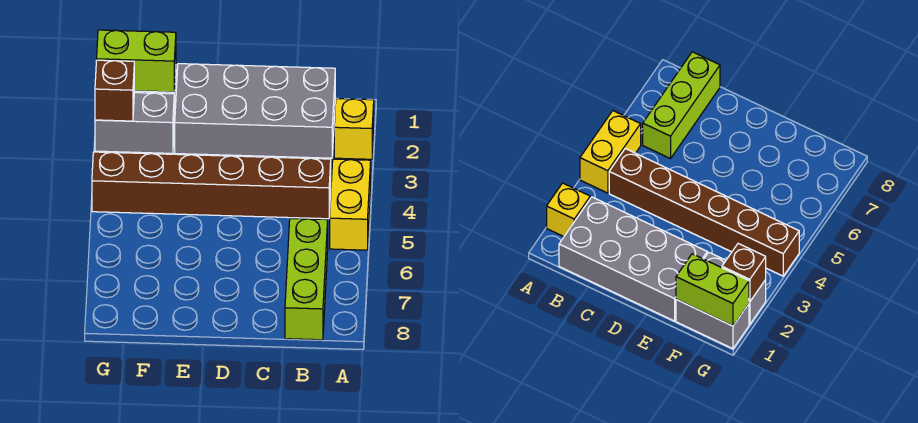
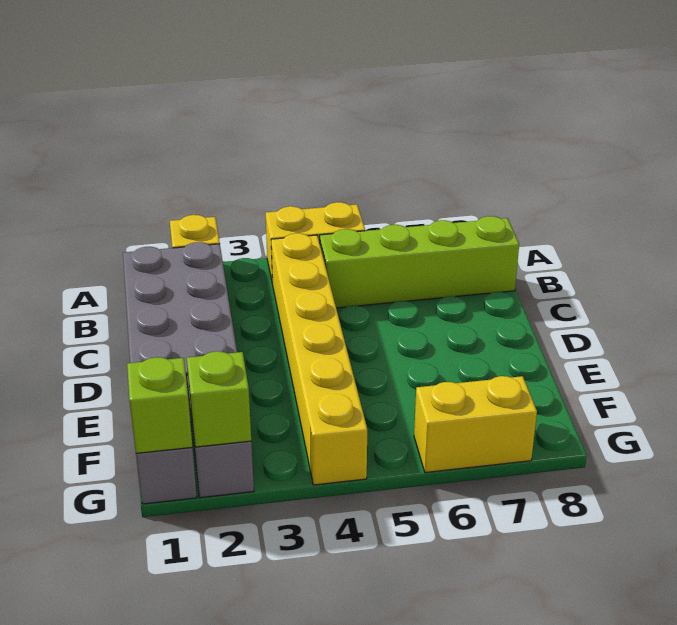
brown brick B4:G4 level 1 -> yellow brick B4:G4 level 1
lime brick B6:B8 level 1 -> lime brick B5:B8 level 1
lime brick F1:G1 level 2 -> lime brick G1 level 2
brown brick G2 level 2 -> lime brick G2 level 2
none -> yellow brick G6:G7 level 1

